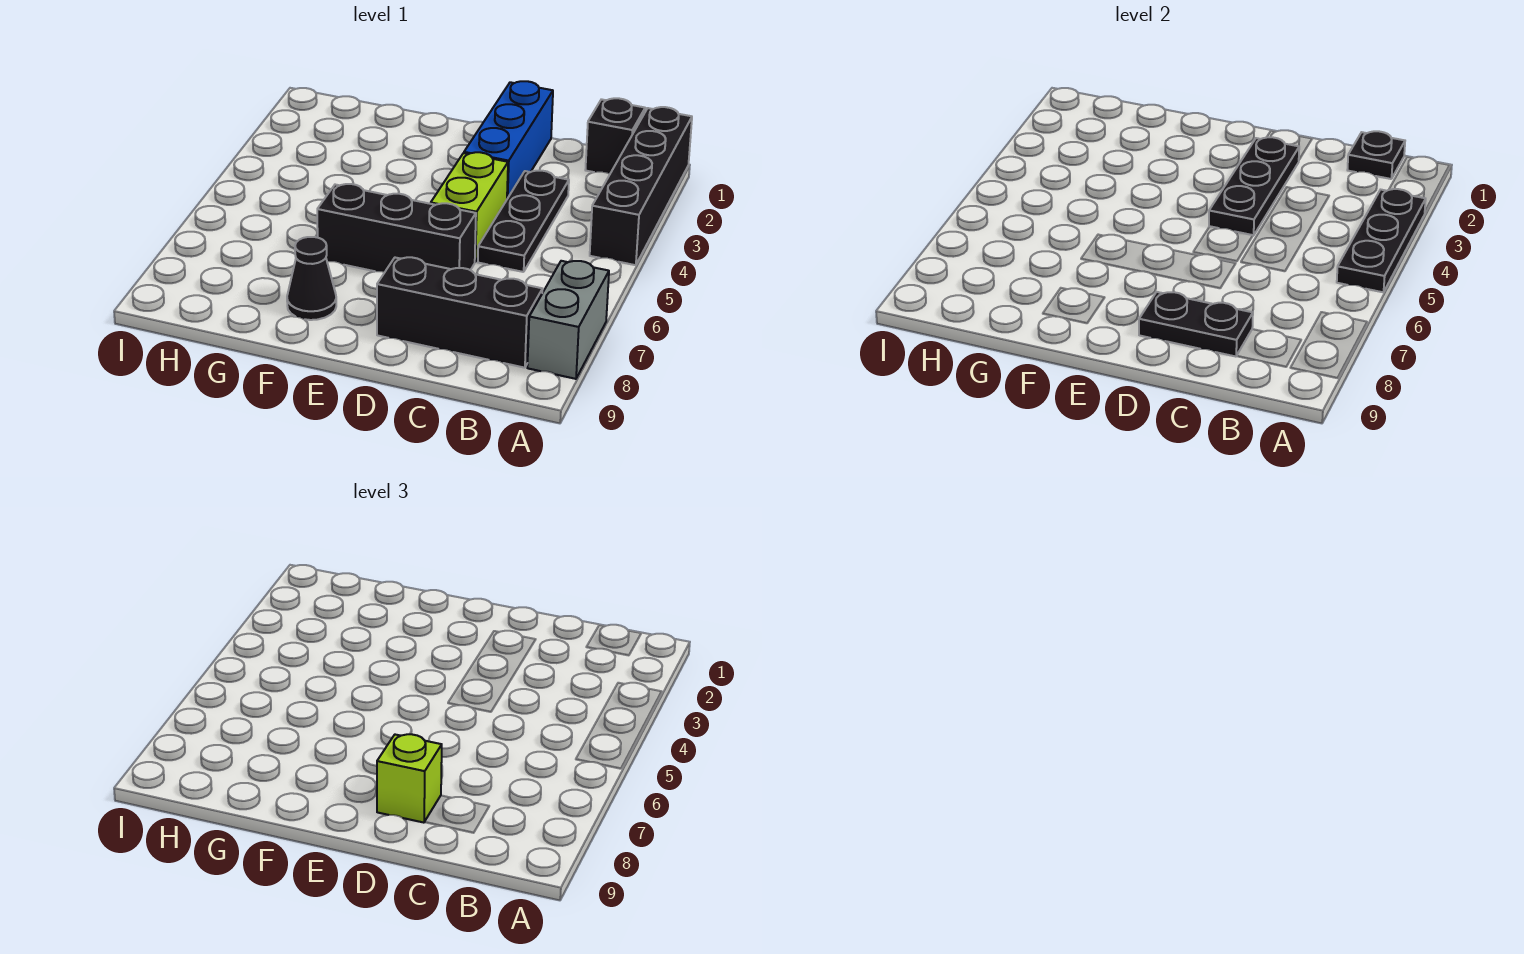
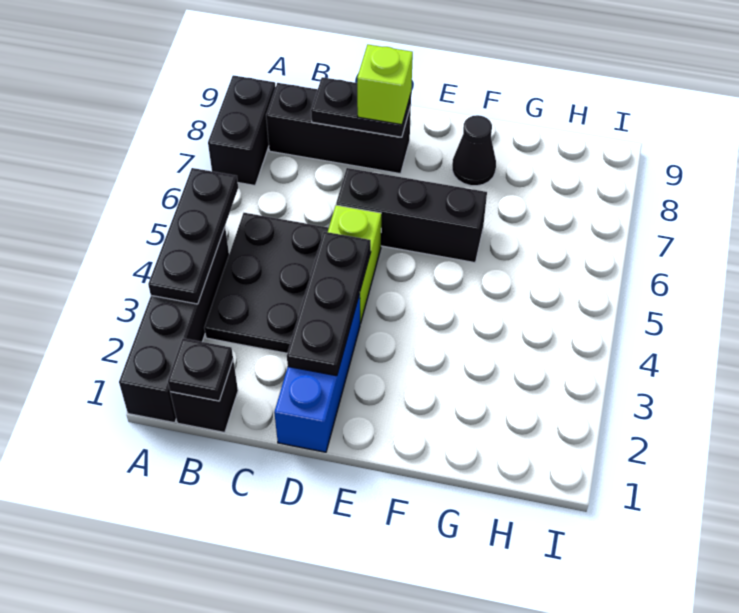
grey brick A7:A8 level 1 -> black brick A7:A8 level 1
black plate C3:C5 level 1 -> black plate B3:C5 level 1

